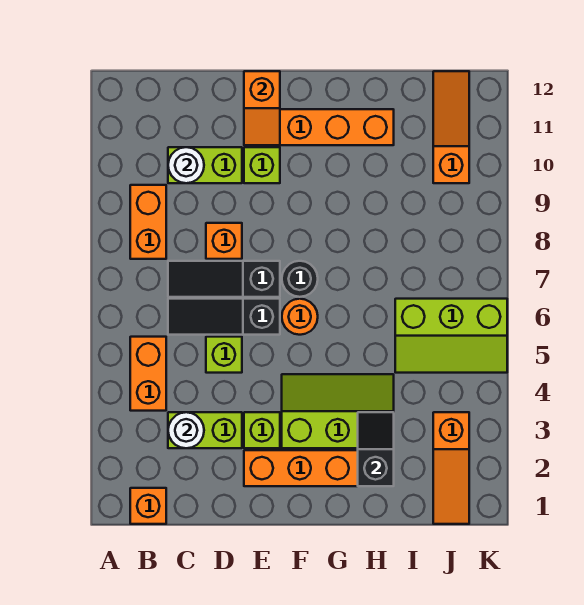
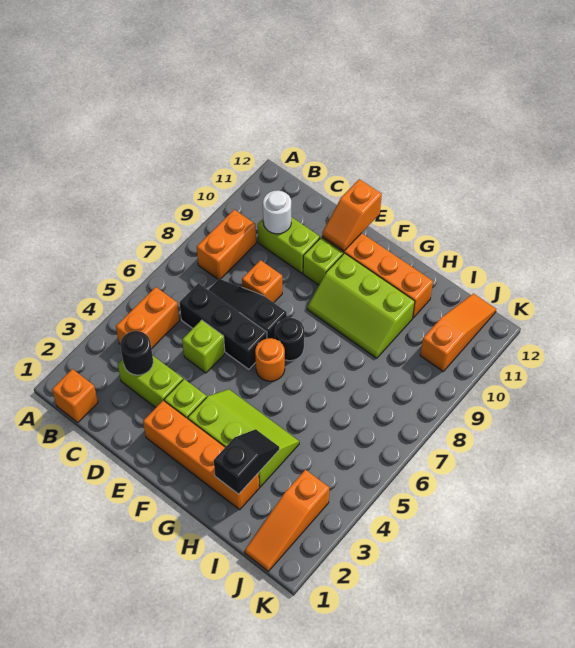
white round brick C3 level 2 -> black round brick C3 level 2
black slope C6:E6 level 1 top E -> black brick C6:E6 level 1
lime slope I5:K6 level 1 top 6 -> lime slope F9:H10 level 1 top 10

